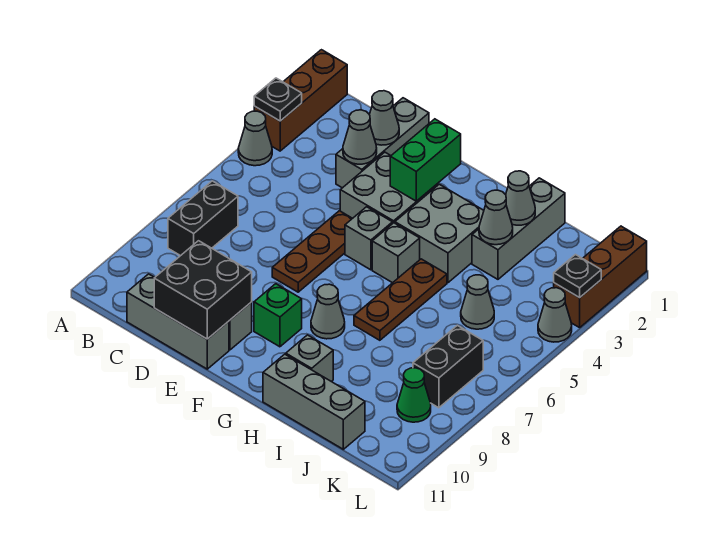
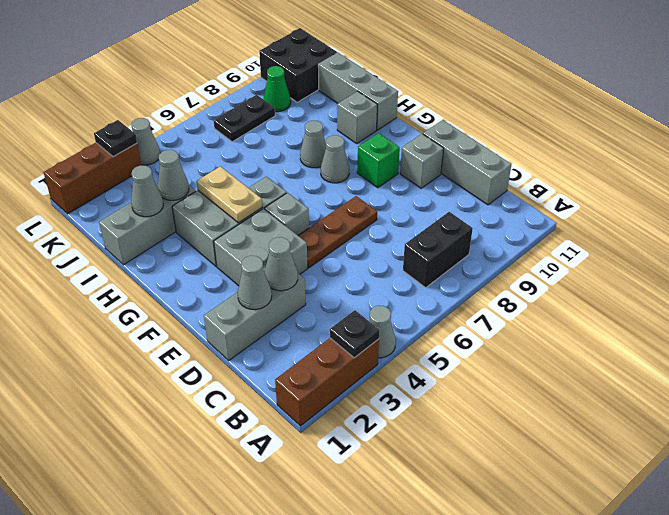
black brick D10:E11 level 2 -> black brick K10:L11 level 1
green brick F2:F3 level 2 -> none
none -> tan plate G4:H4 level 2
brown plate H5:H7 level 1 -> none
grey cone J5 level 1 -> grey cone H8 level 1
black brick K7:K8 level 1 -> black plate K7:K8 level 1

